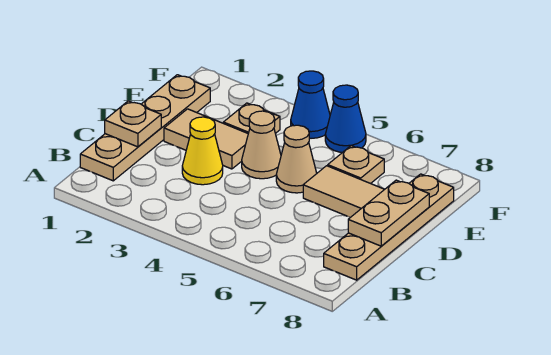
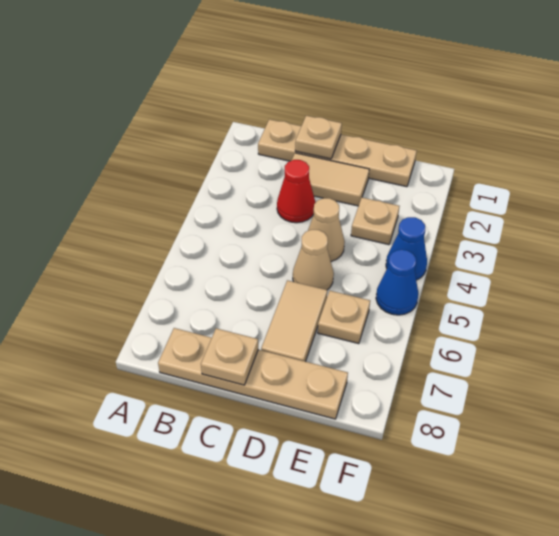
yellow cone C3 level 1 -> red cone C3 level 1
tan plate C8:D8 level 2 -> tan plate C8 level 2
tan tile D2:D3 level 1 -> tan tile C2:D2 level 1

